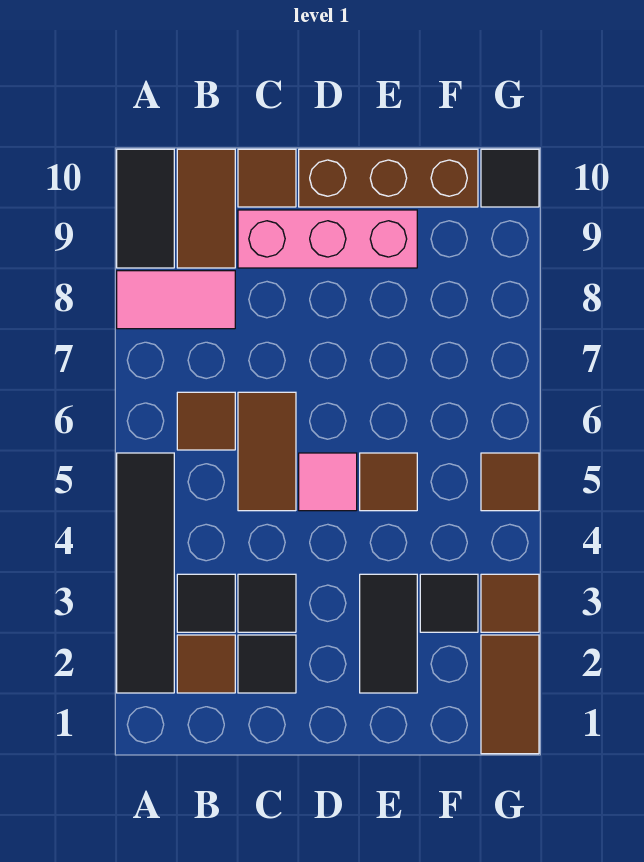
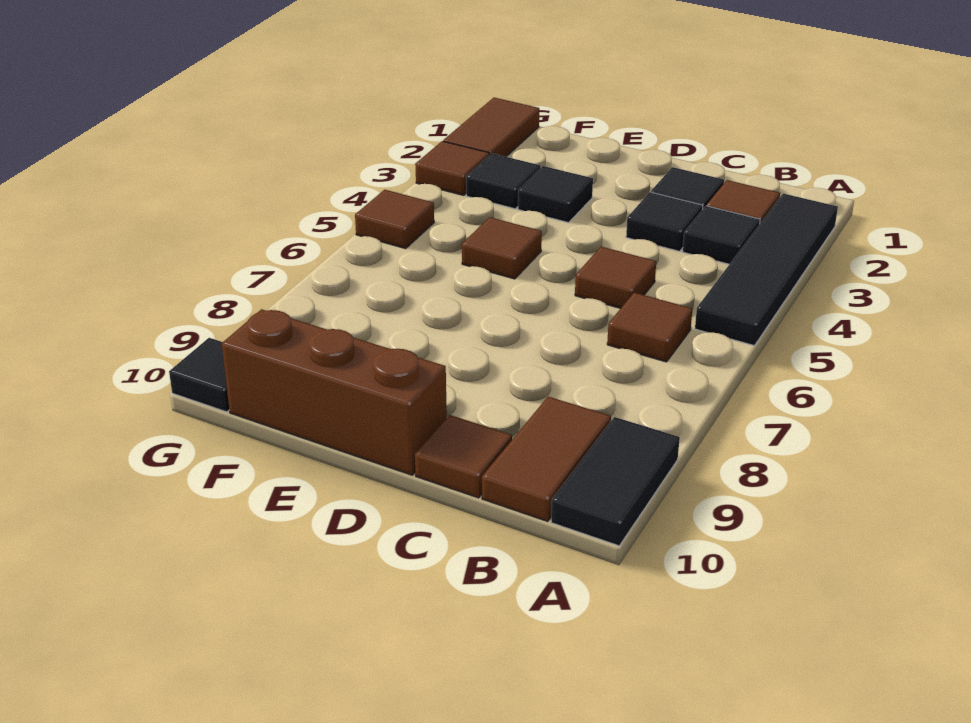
pink tile A8:B8 level 1 -> none
brown tile C5:C6 level 1 -> brown tile C5 level 1
pink brick C9:E9 level 1 -> none
pink tile D5 level 1 -> none
black tile E2:E3 level 1 -> black tile E3 level 1

